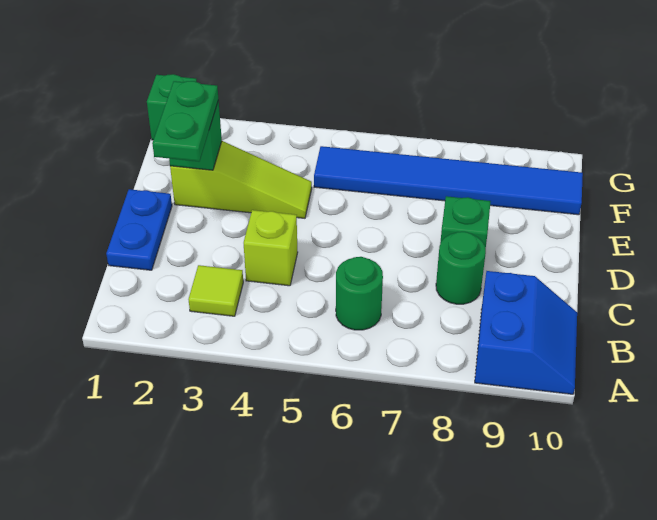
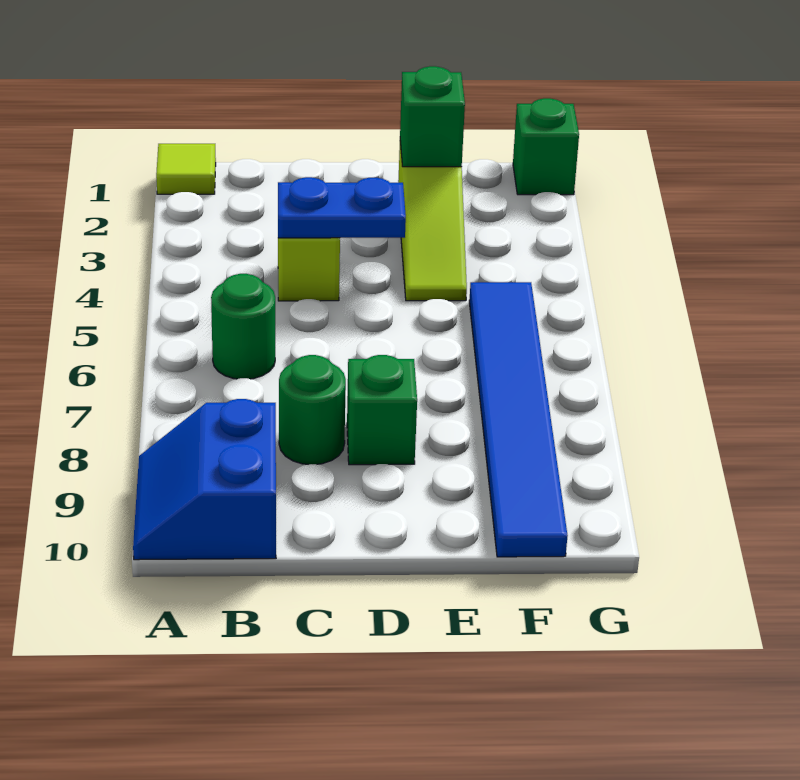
blue slope A9:B10 level 1 top 9 -> blue slope A9:B10 level 1 top B
lime tile B3 level 1 -> lime tile A1 level 1
blue plate C1:D1 level 1 -> blue plate C4:D4 level 2
green plate D2:E2 level 3 -> none

